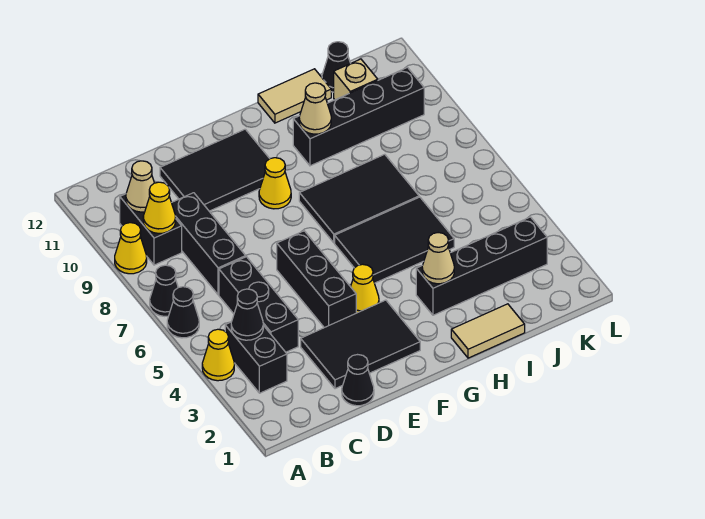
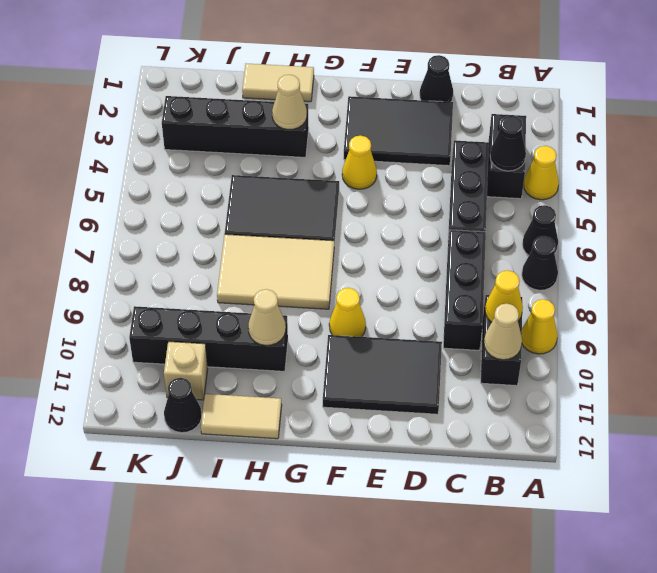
black brick E4:E6 level 1 -> none
black tile G7:I8 level 1 -> tan tile G7:I8 level 1

